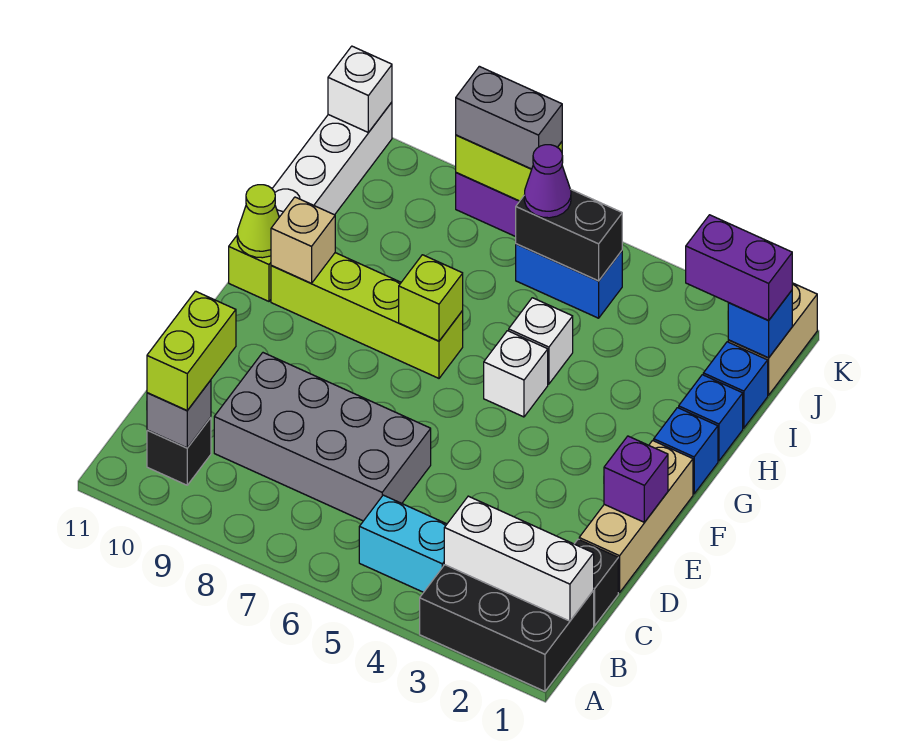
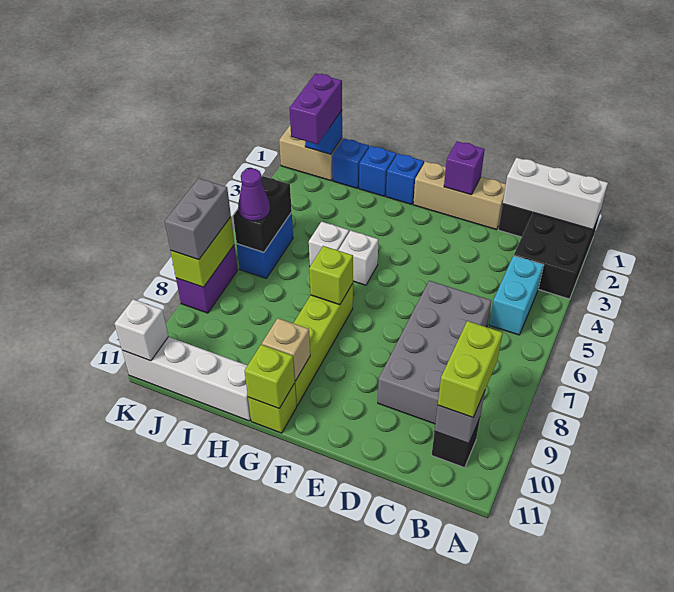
white brick B1:B3 level 2 -> white brick A1:C1 level 2
lime brick B10:C10 level 3 -> lime brick B9:B10 level 3
lime cone G11 level 2 -> lime brick G11 level 2

